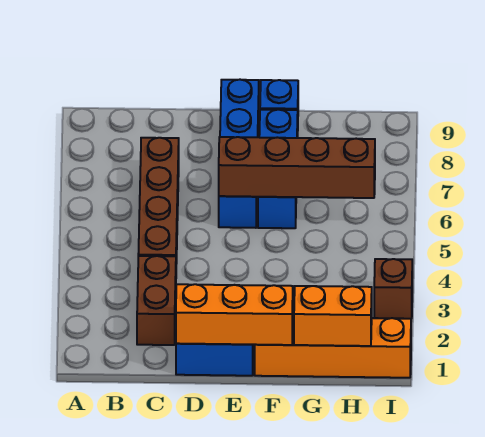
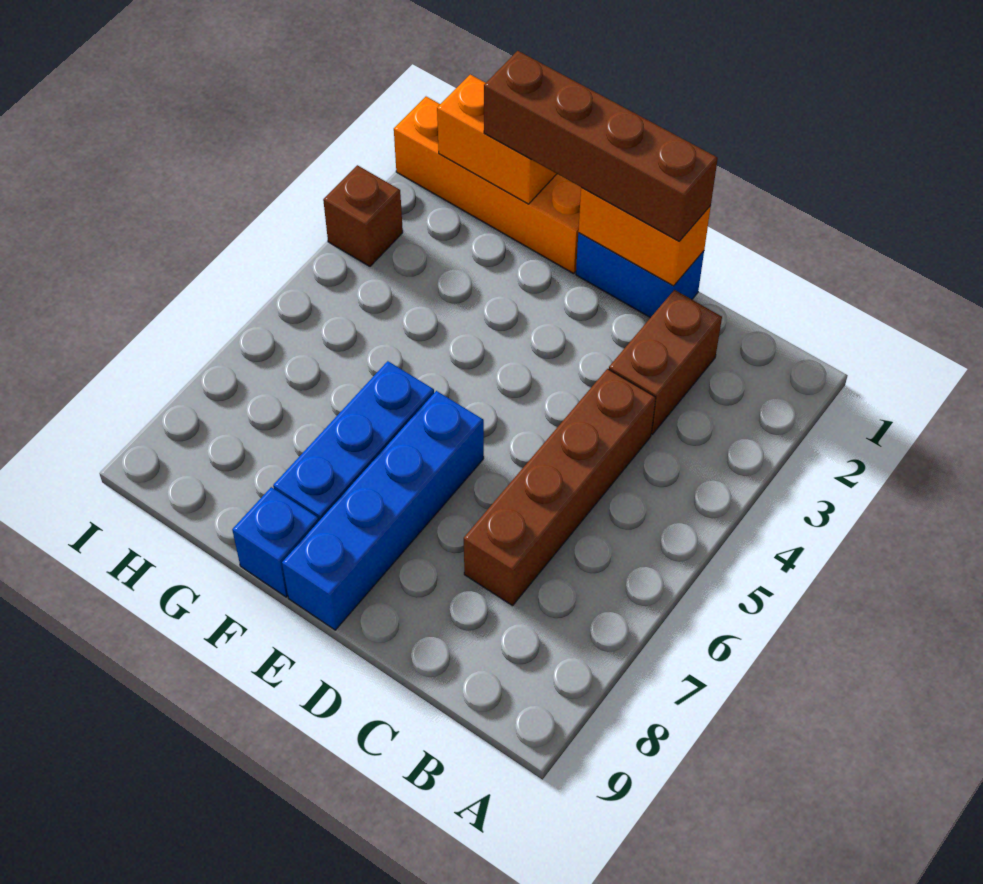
orange brick D1:F1 level 2 -> orange brick D1:E1 level 2
brown brick E6:H6 level 2 -> brown brick D1:G1 level 3

